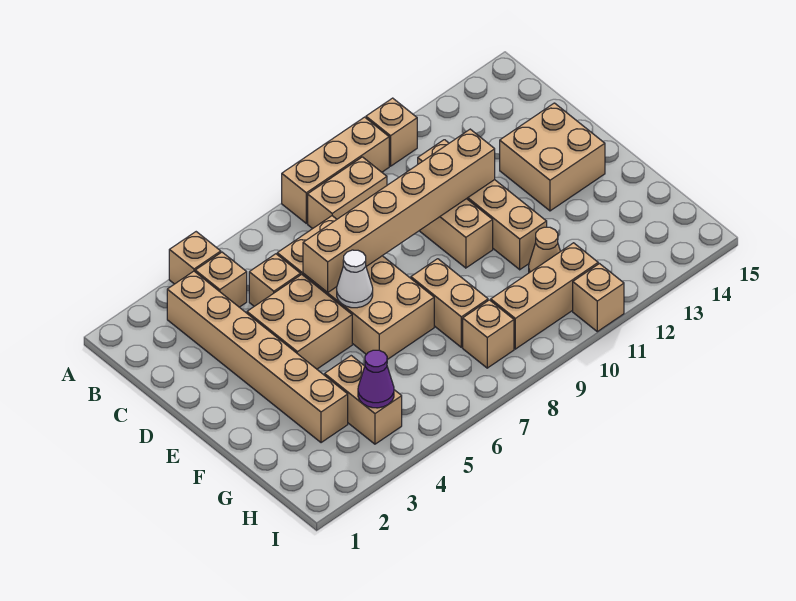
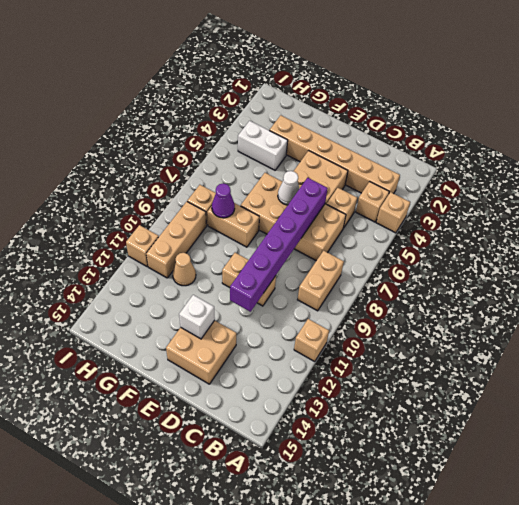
tan brick A8:A10 level 1 -> none
tan brick C11:F11 level 1 -> none
tan brick D6:D11 level 2 -> purple brick D6:D11 level 2
none -> white brick E13 level 2
tan brick G4:H4 level 1 -> white brick G4:H4 level 1
purple cone H4 level 2 -> purple cone G8 level 2

